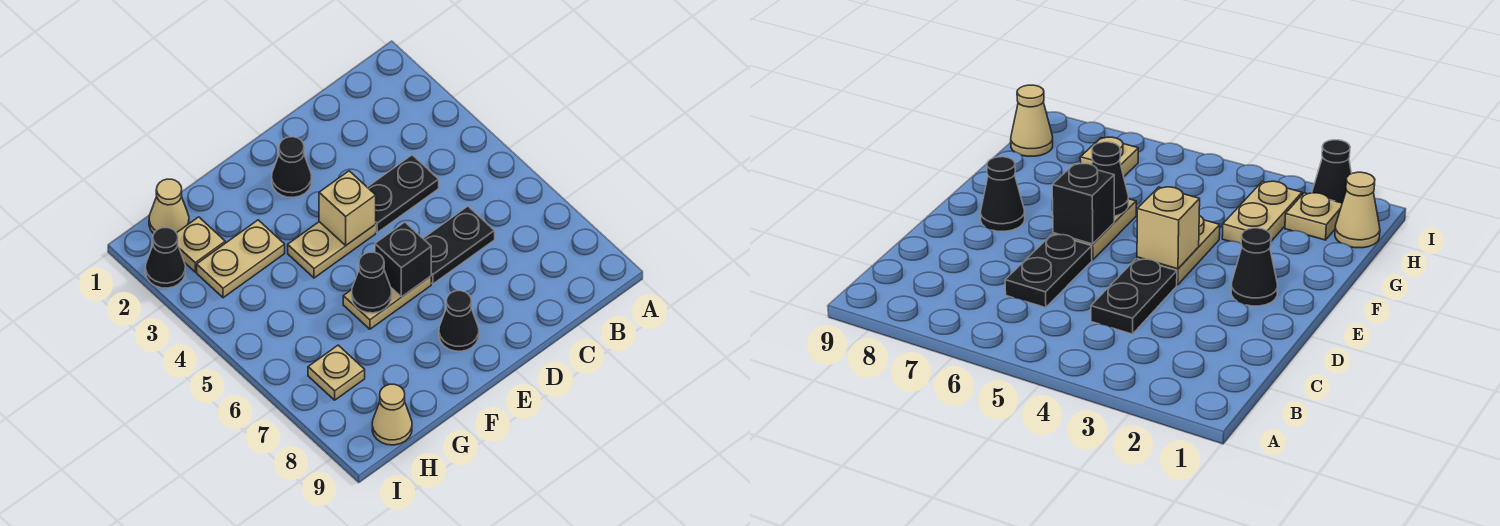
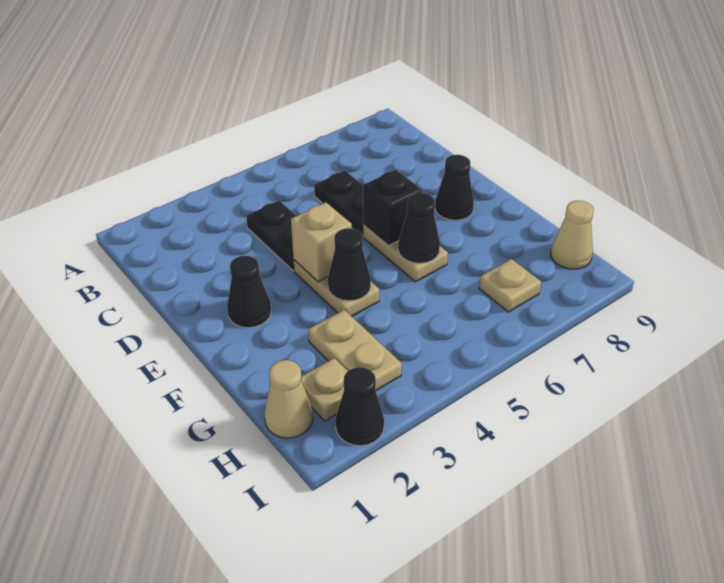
none -> black cone F4 level 2

